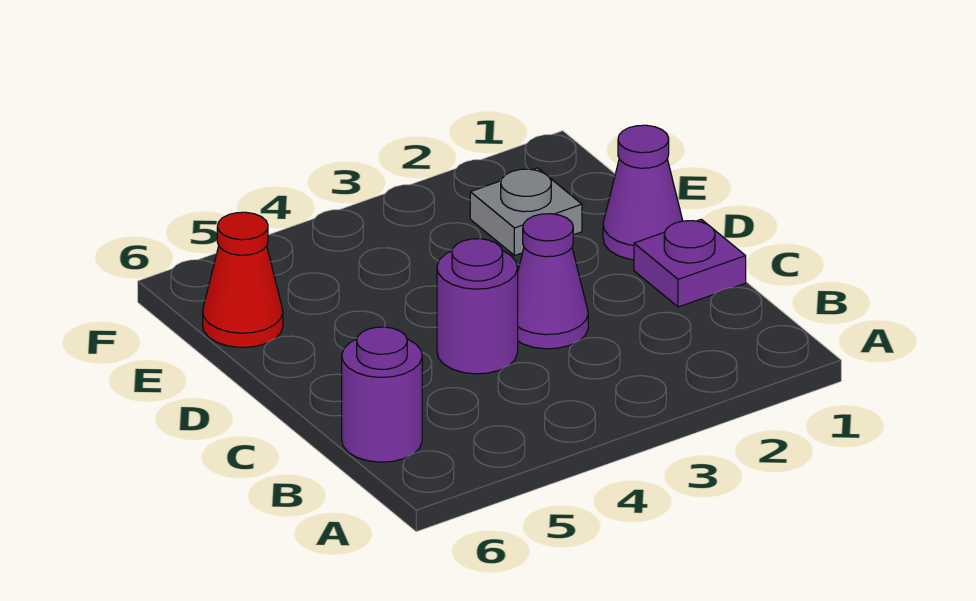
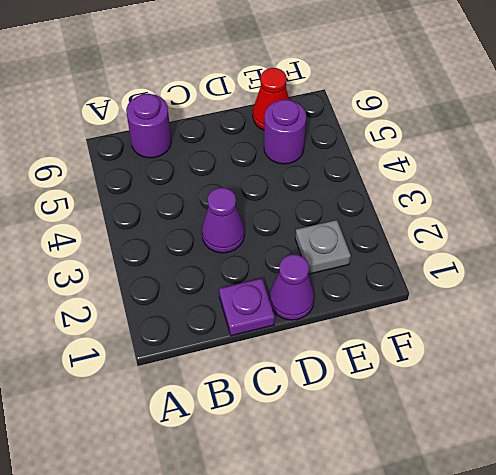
purple round brick C4 level 1 -> purple round brick E5 level 1

